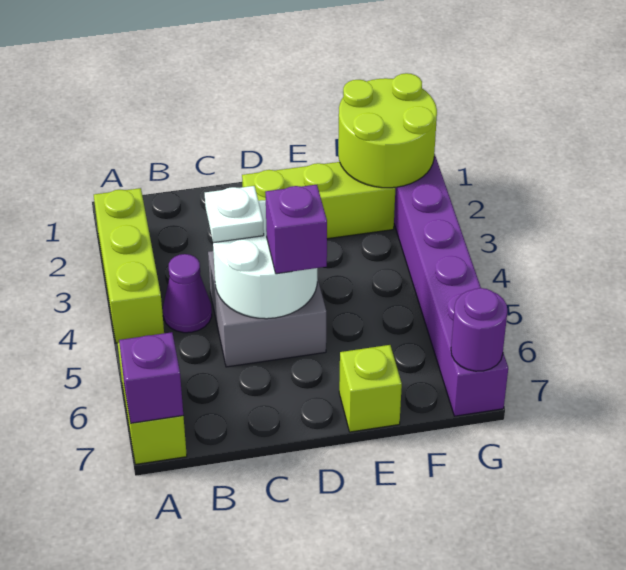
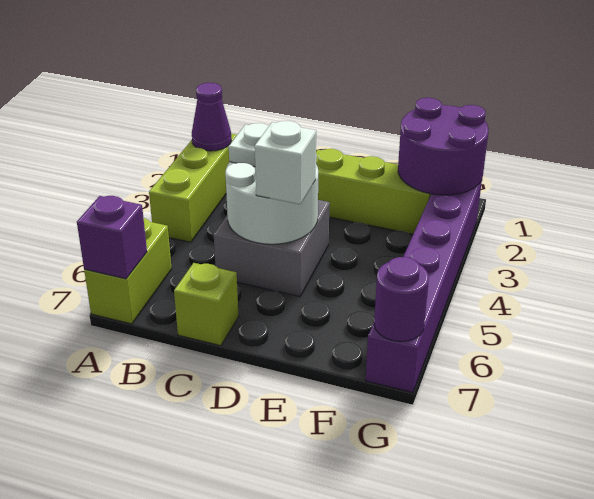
purple cone B4 level 1 -> purple cone A2 level 2
purple brick D5 level 3 -> white brick D5 level 3
lime brick E7 level 1 -> lime brick C7 level 1
lime round brick F1:G2 level 2 -> purple round brick F1:G2 level 2

